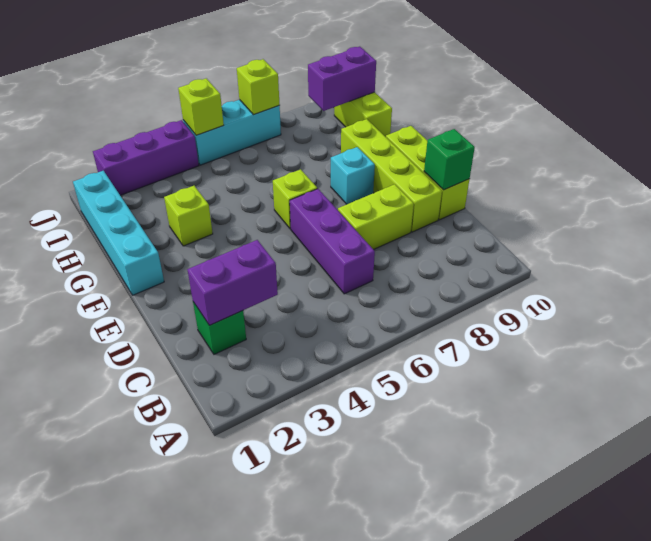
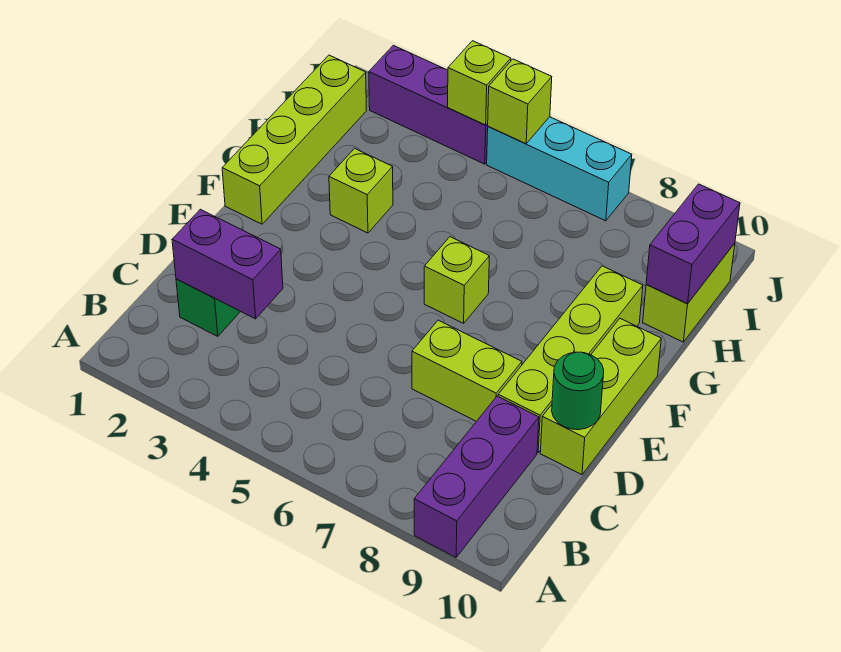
purple brick C6:E6 level 1 -> purple brick A9:C9 level 1
green brick D10 level 2 -> green round brick D10 level 2
cyan brick F1:I1 level 1 -> lime brick F1:I1 level 1
cyan brick F8 level 1 -> none
purple brick I9:I10 level 2 -> purple brick H10:I10 level 2
lime brick J7 level 2 -> lime brick J4 level 2

